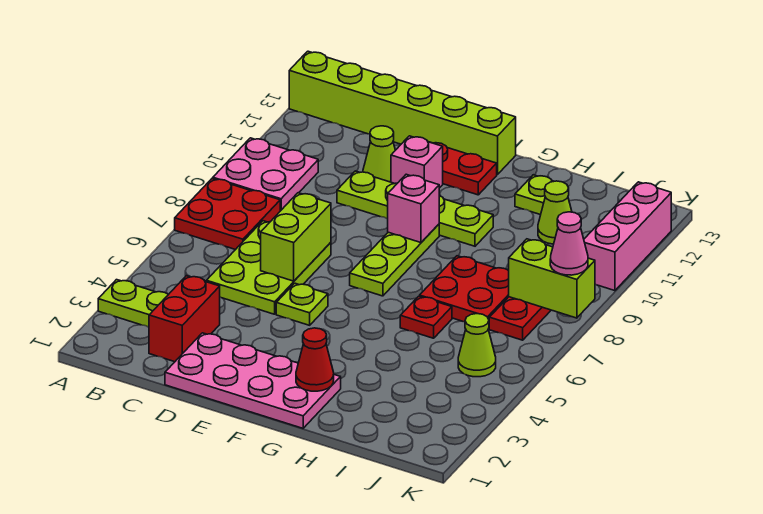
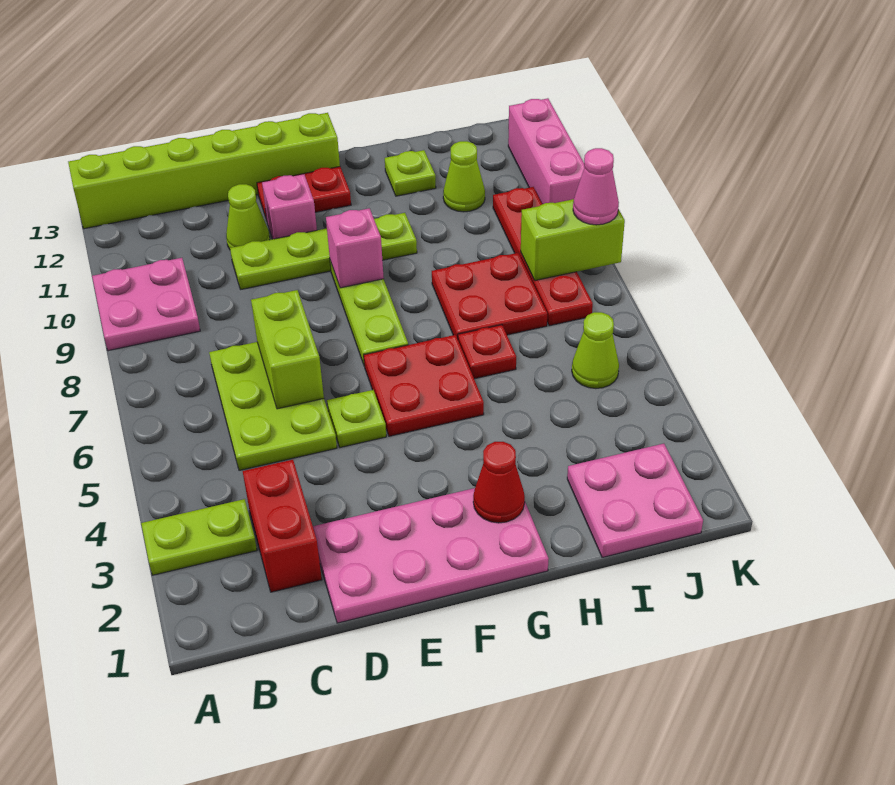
red plate A7:B8 level 1 -> red plate F5:G6 level 1
none -> pink plate I1:J2 level 1

